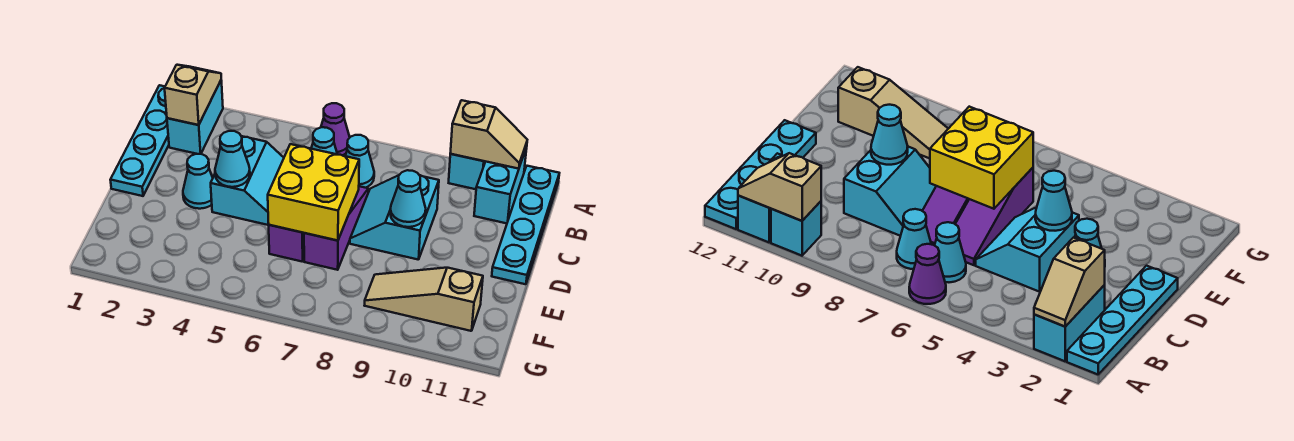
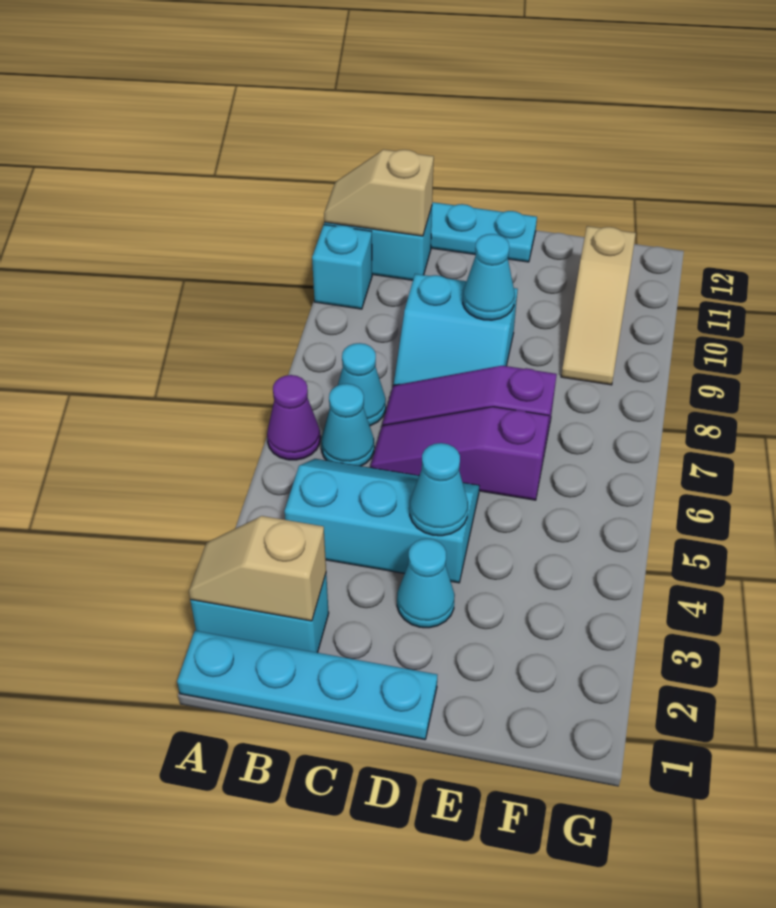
tan slope A10:A11 level 2 top 10 -> tan slope A11:B11 level 2 top B
cyan slope C4:D5 level 1 top 4 -> cyan slope B4:D5 level 1 top 4
yellow brick D6:E7 level 2 -> none

